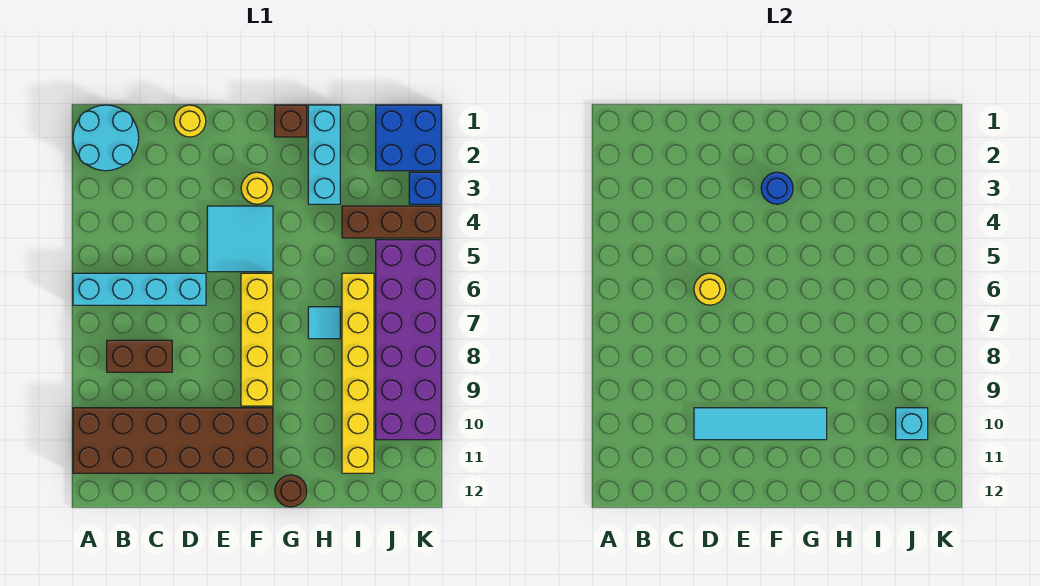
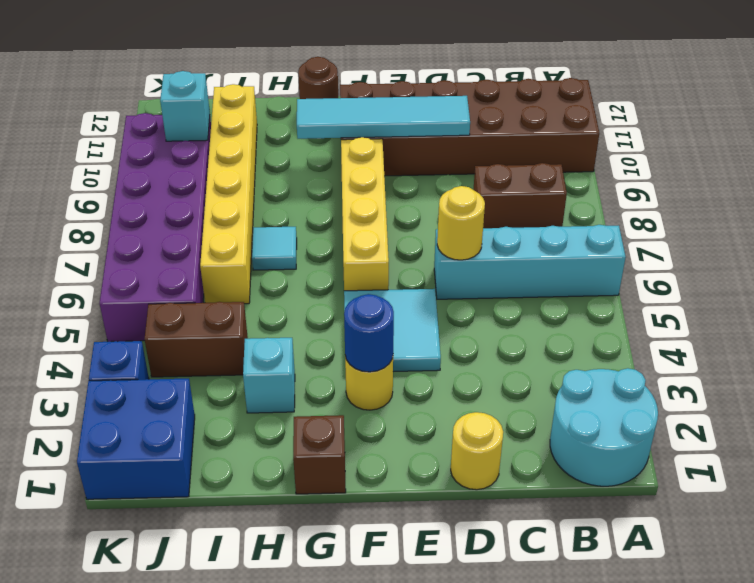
cyan brick H1:H3 level 1 -> cyan brick H3 level 1
brown brick I4:K4 level 1 -> brown brick I4:J4 level 1

